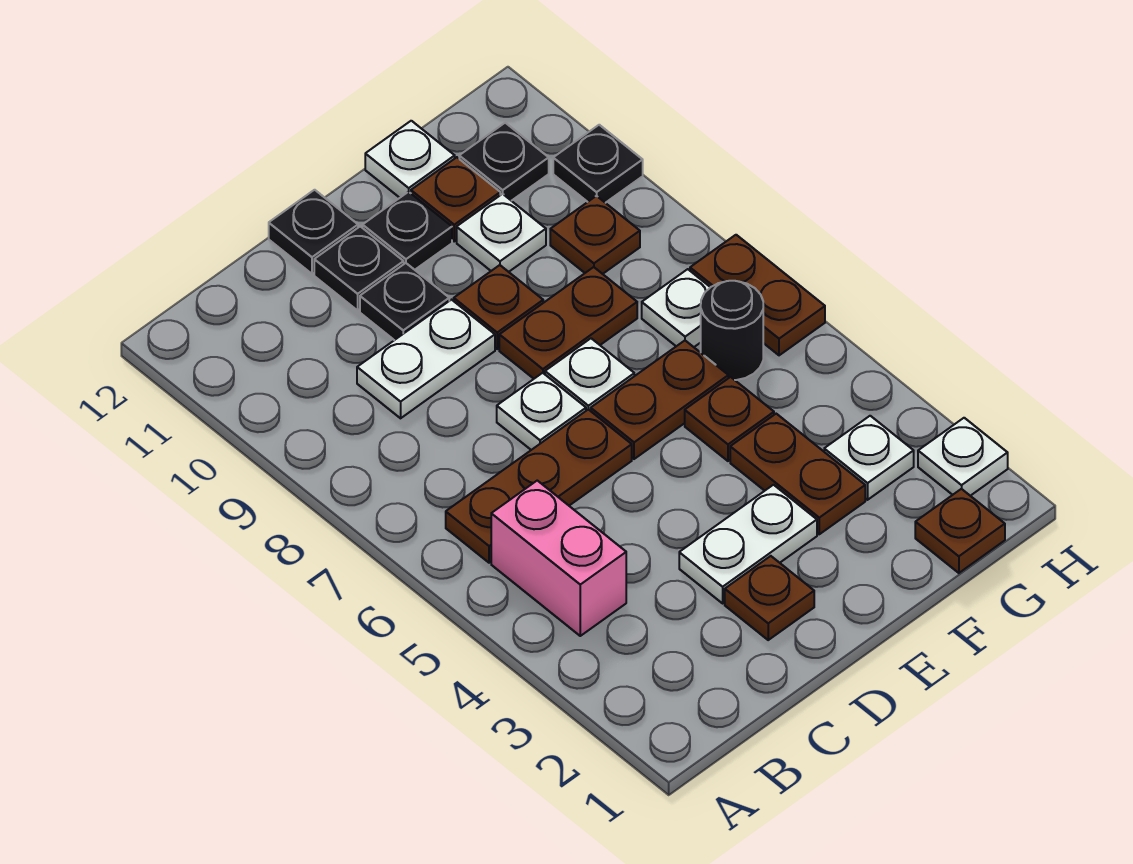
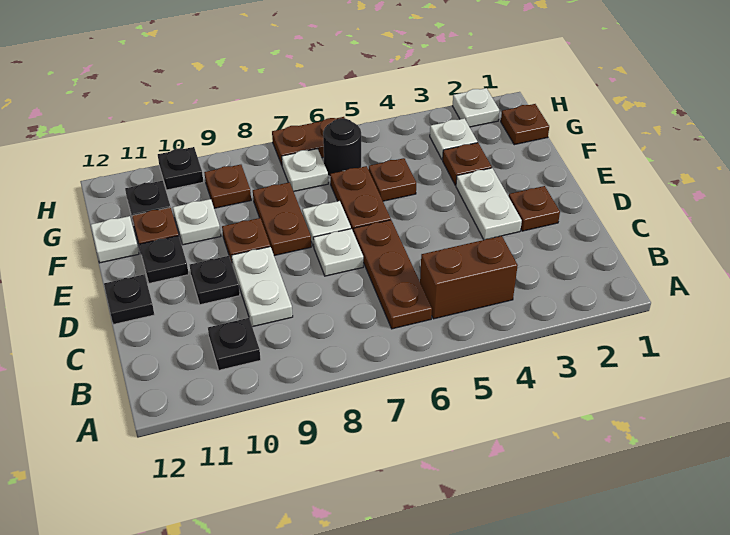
pink brick B4:B5 level 1 -> brown brick B4:B5 level 1
black plate D11 level 1 -> black plate B10 level 1
brown plate F3:F4 level 1 -> brown plate F3 level 1

